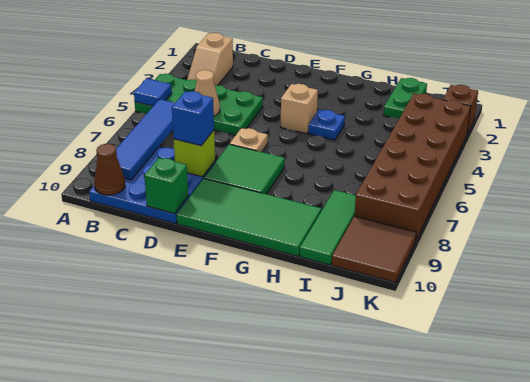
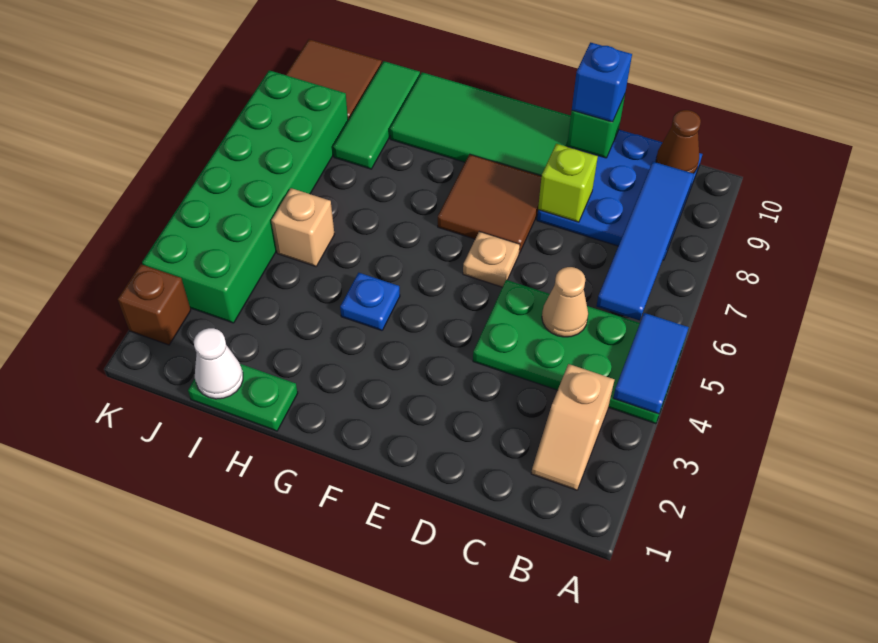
blue tile A5 level 2 -> blue tile A4:A5 level 2
tan slope B2:B3 level 1 top 2 -> tan slope B2:B3 level 1 top 3
blue brick D8 level 3 -> blue brick D10 level 3
green tile E7:F8 level 1 -> brown tile E7:F8 level 1
tan brick F4 level 1 -> tan brick I5 level 1
green plate I1:I2 level 1 -> green plate H1:I1 level 1
none -> white cone I1 level 2
brown brick J3:K8 level 1 -> green brick J3:K8 level 1

